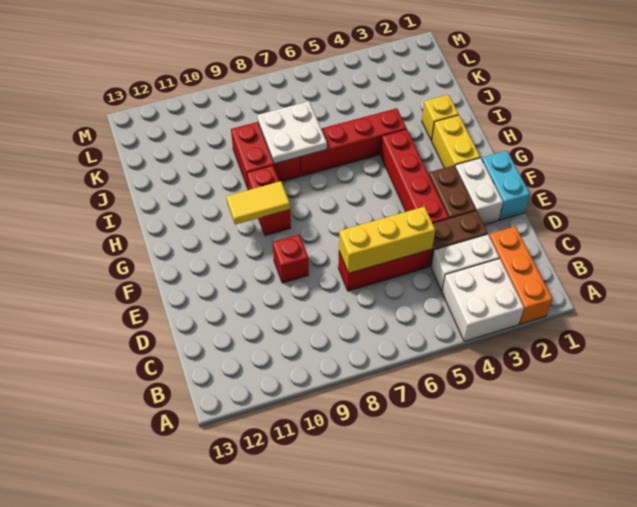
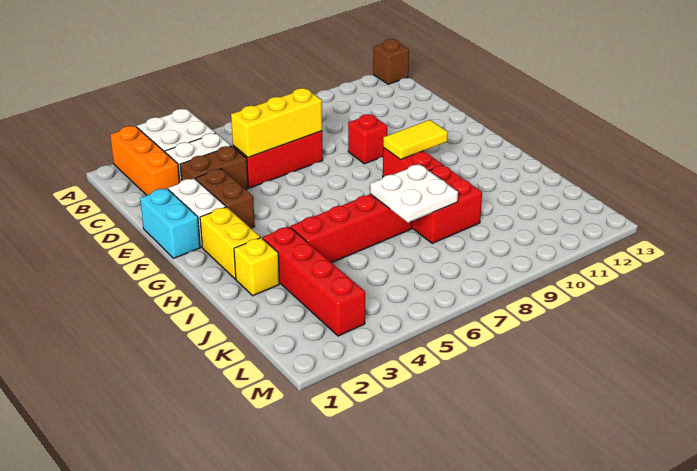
none -> brown brick A13 level 1
red brick E4:H4 level 1 -> red brick I3:L3 level 1

